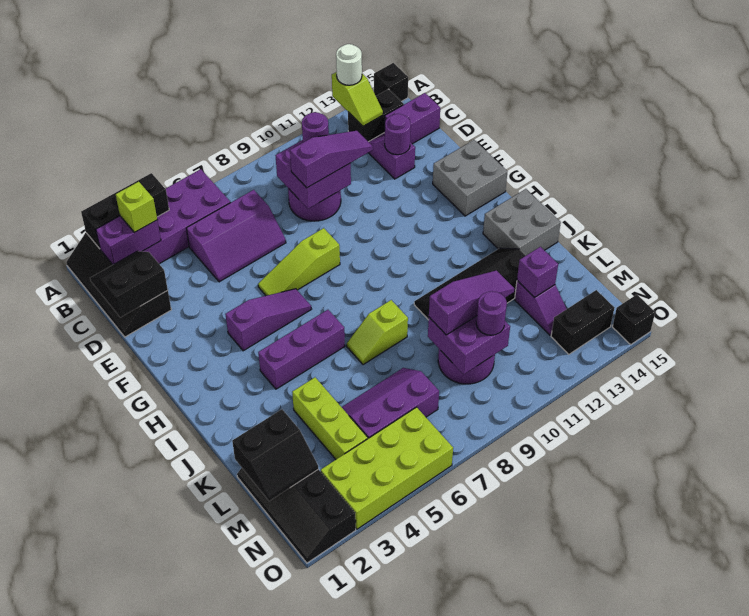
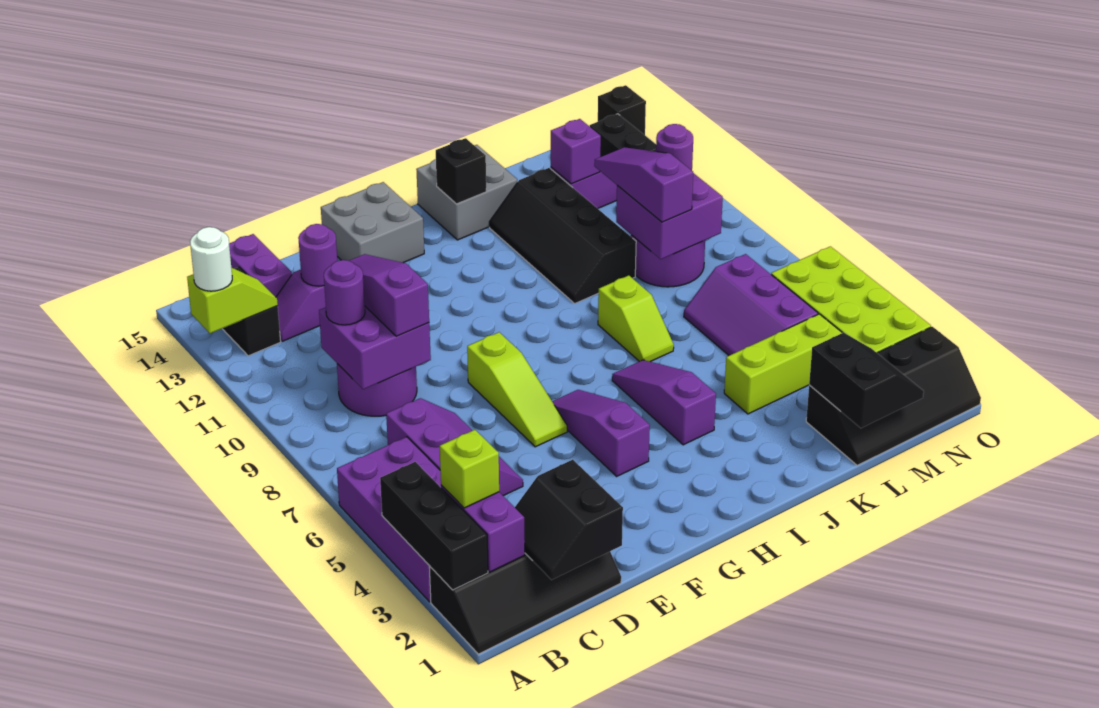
black brick A15 level 1 -> black brick I14 level 2
purple brick I4:I6 level 1 -> purple slope I4:I6 level 1 top 4

